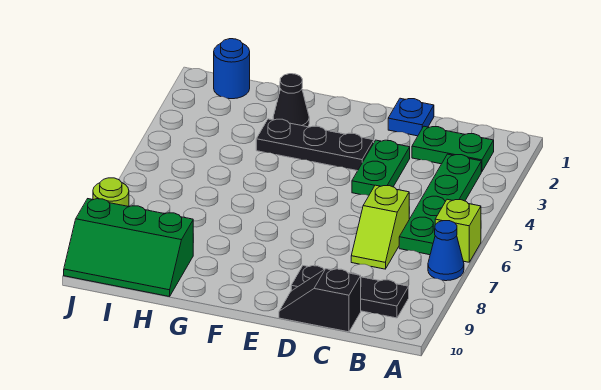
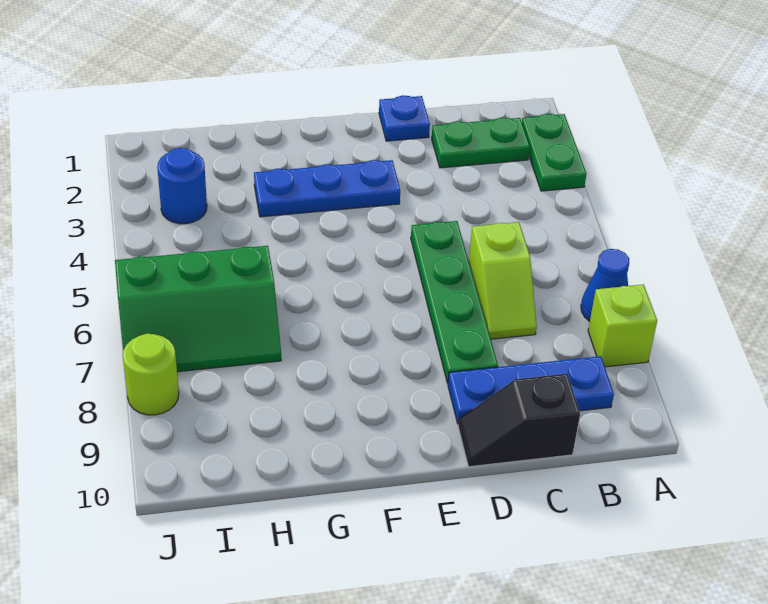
lime brick A6 level 1 -> lime brick A8 level 1
green plate B3:B6 level 1 -> green plate D5:D8 level 1
black plate B9:D9 level 1 -> blue plate B9:D9 level 1
green plate D3:D4 level 1 -> green plate A2:A3 level 1
black plate E3:G3 level 1 -> blue plate E3:G3 level 1
black cone G2 level 1 -> none
green slope H9:J10 level 1 top 9 -> green slope H6:J7 level 1 top 6
blue round brick I1 level 1 -> blue round brick I3 level 1

